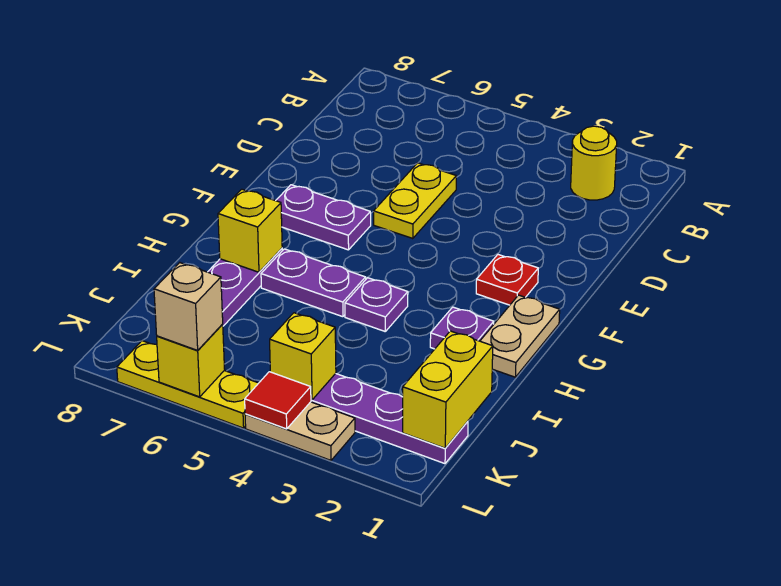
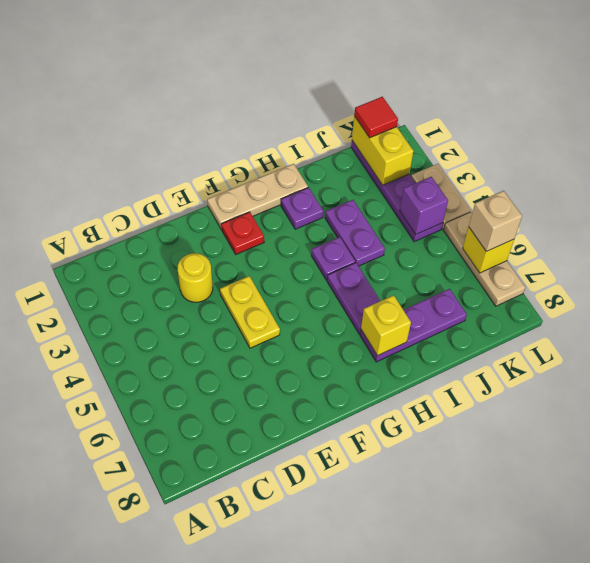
yellow round brick B2 level 1 -> yellow round brick D3 level 1
yellow plate D5:E5 level 1 -> yellow plate E4:E5 level 1
purple plate F6:F7 level 1 -> purple plate I3:I4 level 1
tan plate G1:H1 level 1 -> tan plate F1:H1 level 1
yellow brick J1:K1 level 2 -> yellow brick K1:K2 level 2
yellow brick K4 level 2 -> purple brick K4 level 2
red tile L4 level 2 -> red tile K1 level 3
yellow plate L5:L7 level 1 -> tan plate L5:L7 level 1

